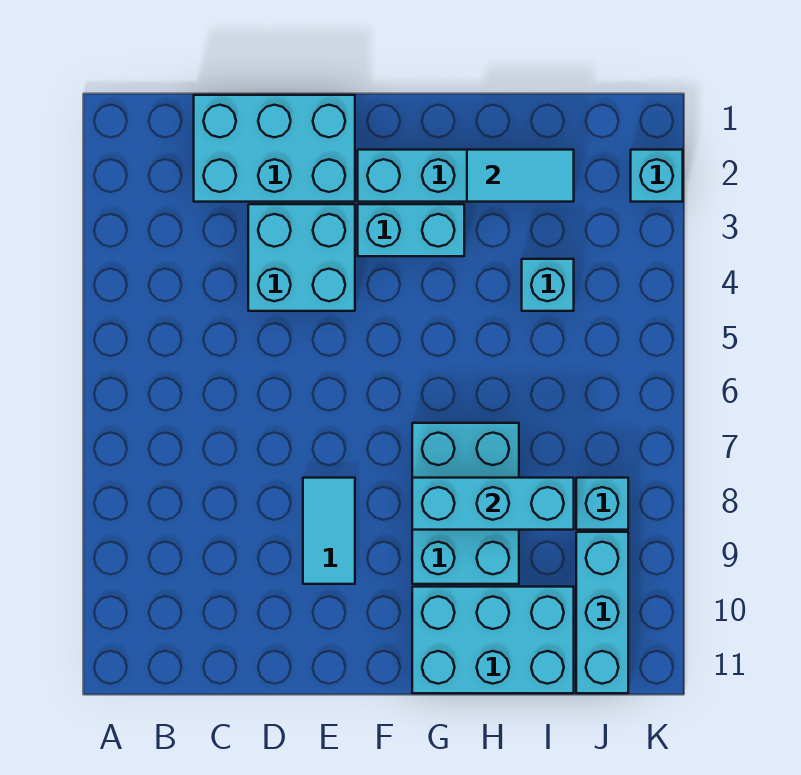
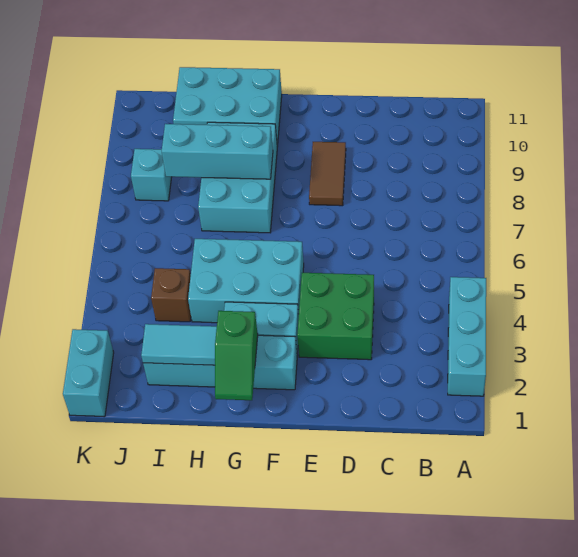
cyan brick C1:E2 level 1 -> cyan brick F4:H5 level 1
cyan brick D3:E4 level 1 -> green brick D3:E4 level 1
cyan tile E8:E9 level 1 -> brown tile E8:E9 level 1
none -> green slope G1:G2 level 2 top 2
cyan brick I4 level 1 -> brown brick I4 level 1
cyan brick J9:J11 level 1 -> cyan brick A2:A4 level 1
cyan brick K2 level 1 -> cyan brick K1:K2 level 1

